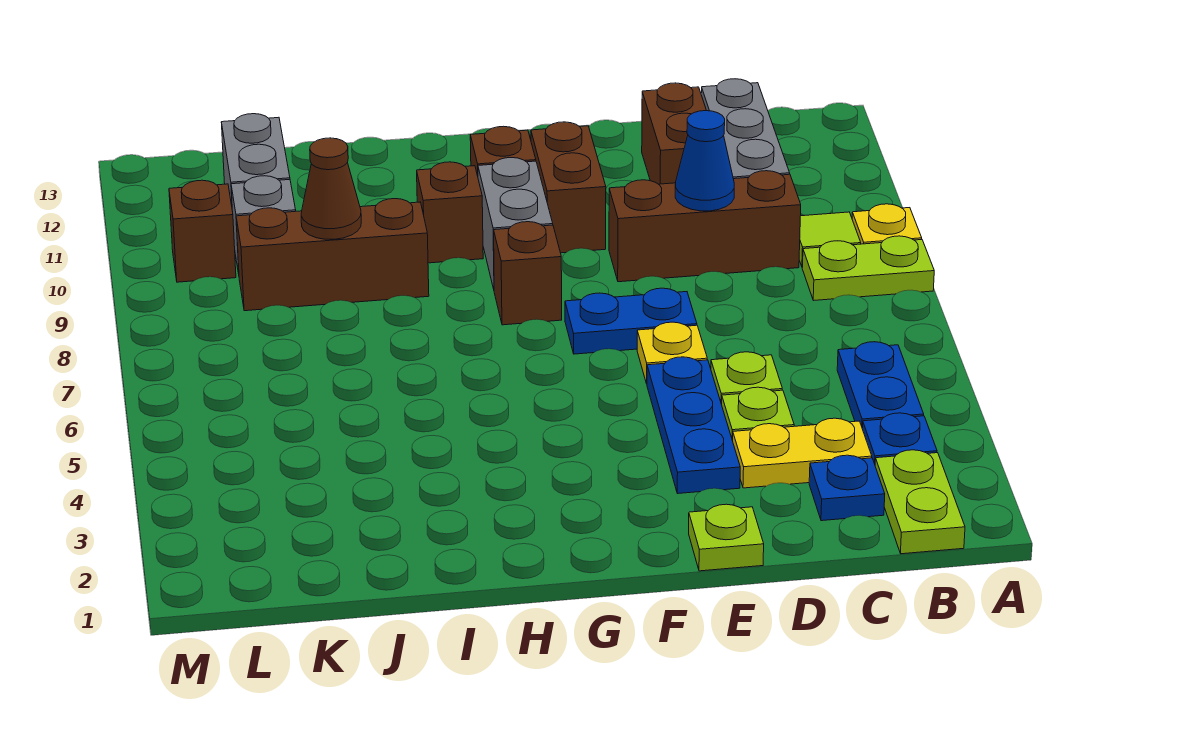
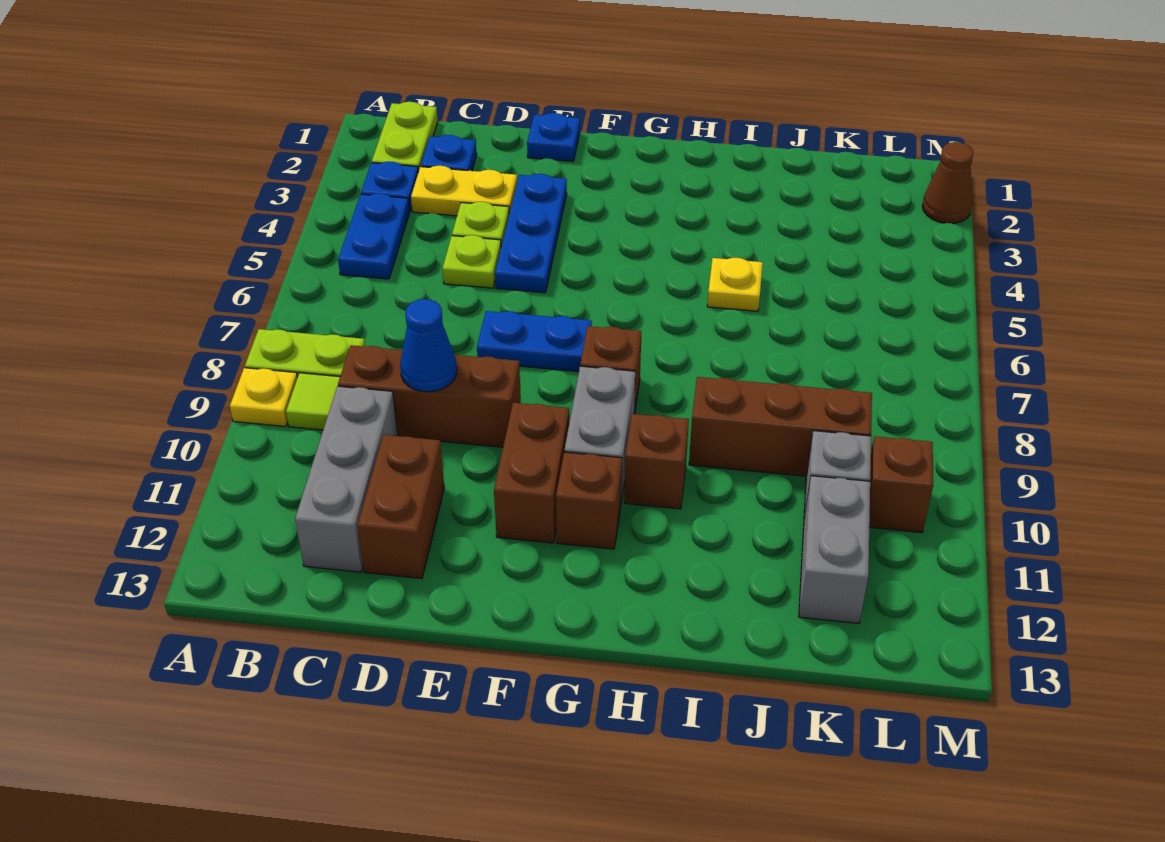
lime plate E1 level 1 -> blue plate E1 level 1
yellow plate E6 level 1 -> yellow plate I5 level 1
brown cone J9 level 2 -> brown cone M2 level 1

